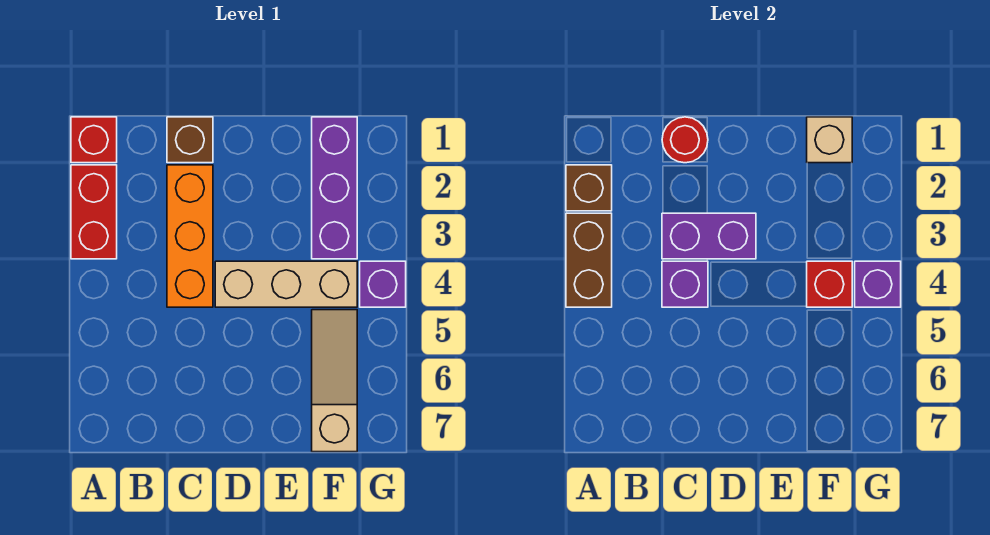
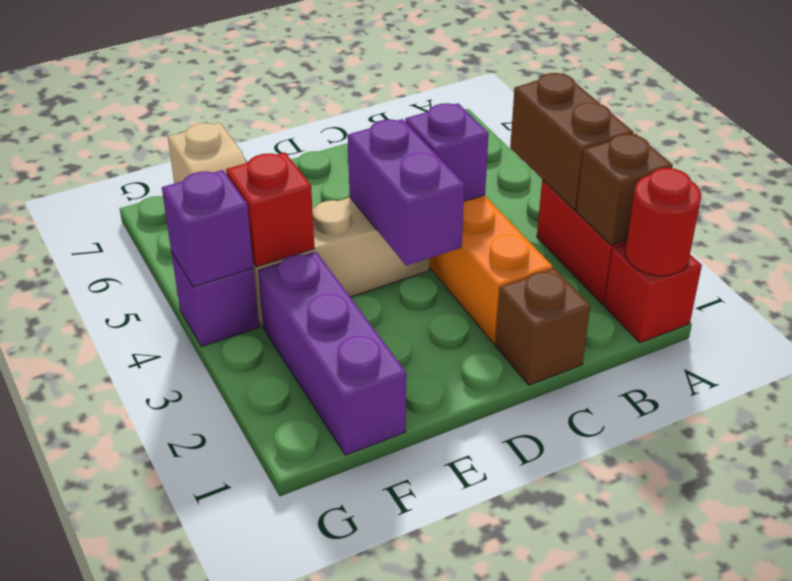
red round brick C1 level 2 -> red round brick A1 level 2
purple brick C3:D3 level 2 -> purple brick D3:D4 level 2
tan brick F1 level 2 -> none

